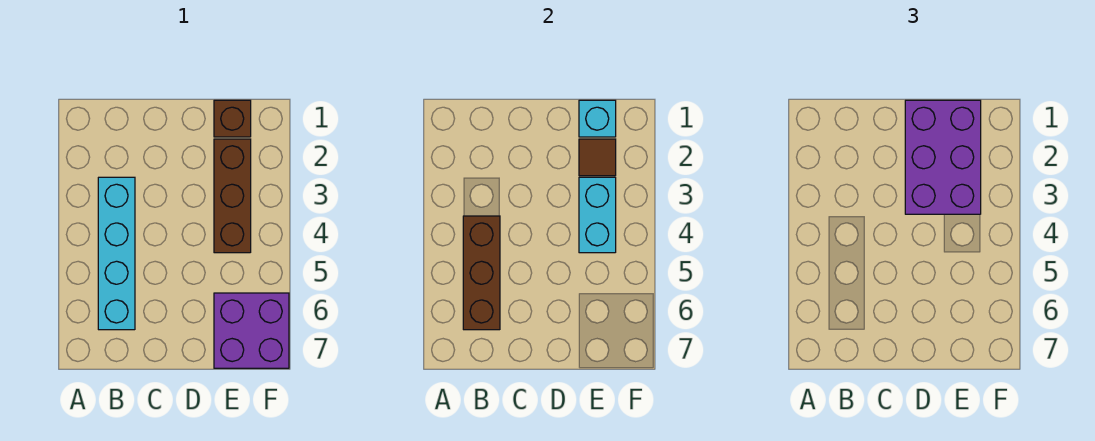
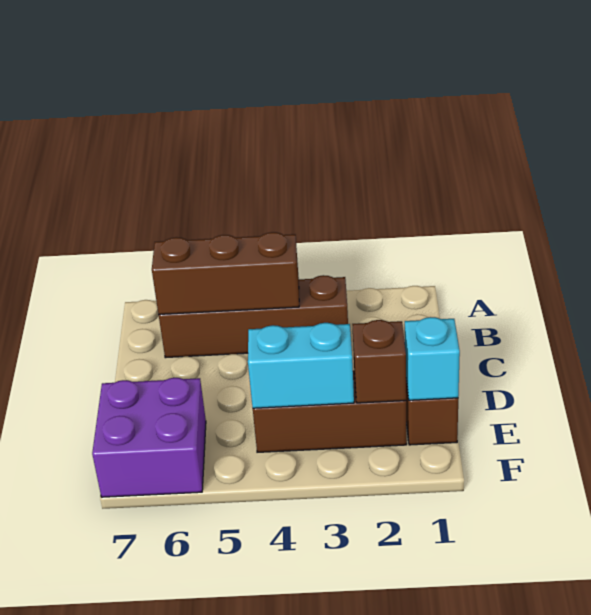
cyan brick B3:B6 level 1 -> brown brick B3:B6 level 1
purple brick D1:E3 level 3 -> none
brown tile E2 level 2 -> brown brick E2 level 2

